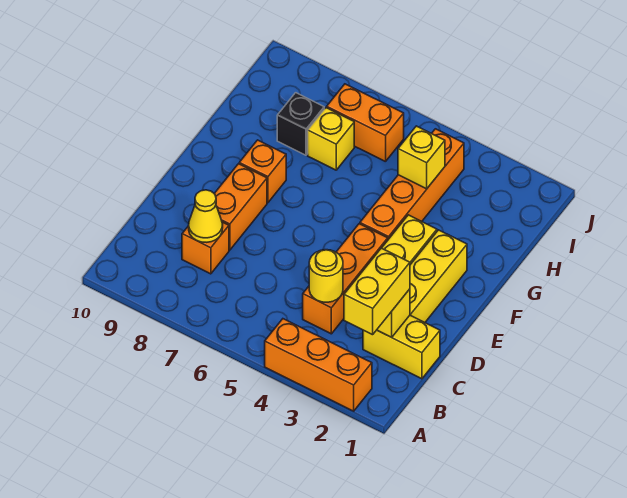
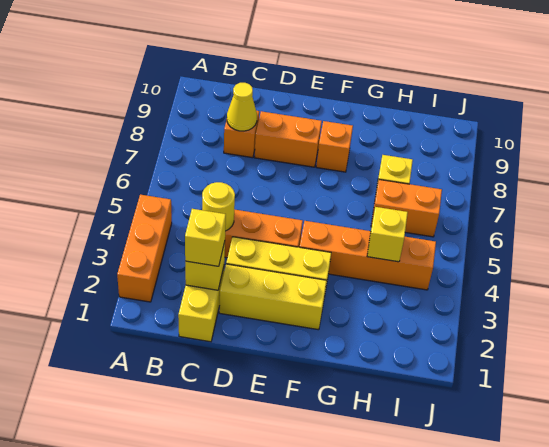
yellow brick B2:C2 level 3 -> yellow brick C2 level 3
black brick H8 level 1 -> none
orange brick I6:I7 level 1 -> orange brick H6:I6 level 1

